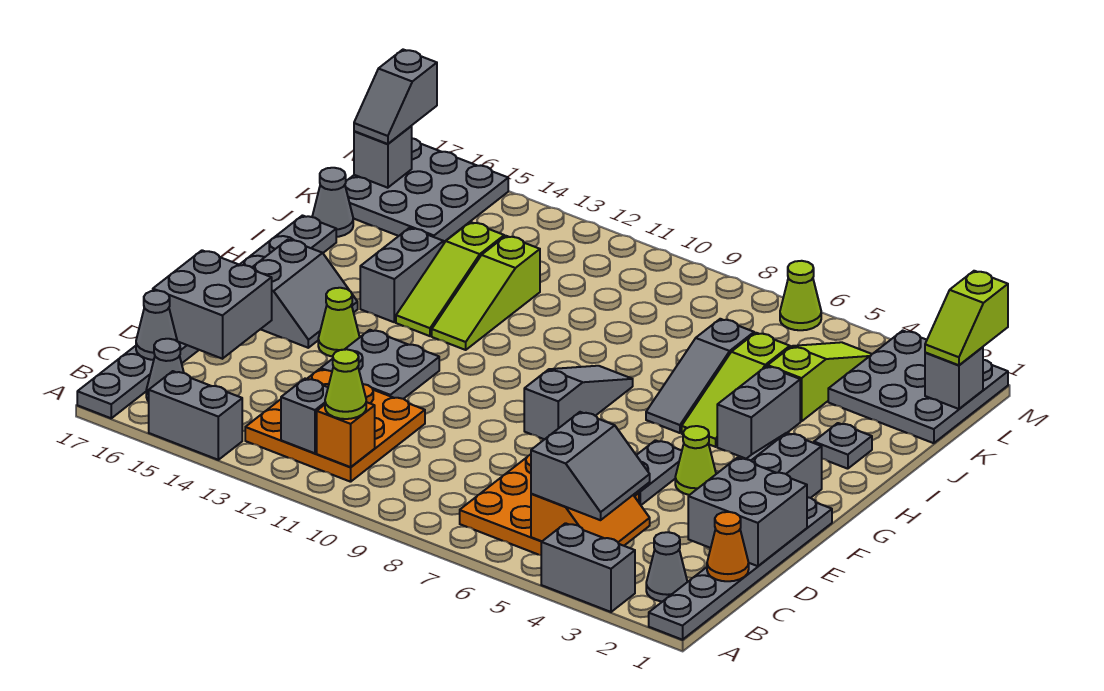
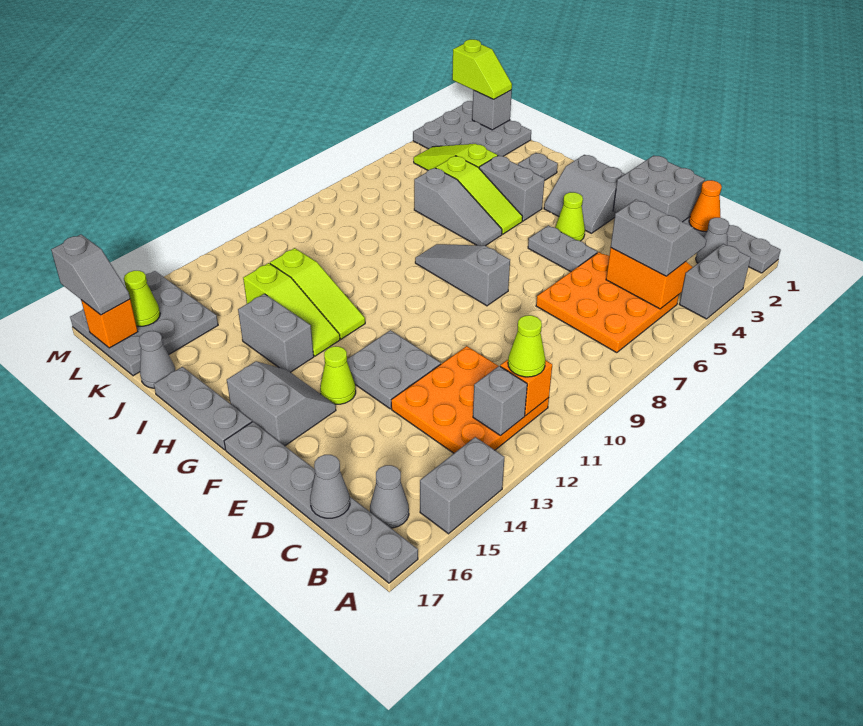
grey brick D16:E17 level 2 -> none
grey brick L17 level 2 -> orange brick L17 level 2
lime cone M6 level 1 -> lime cone L16 level 2

